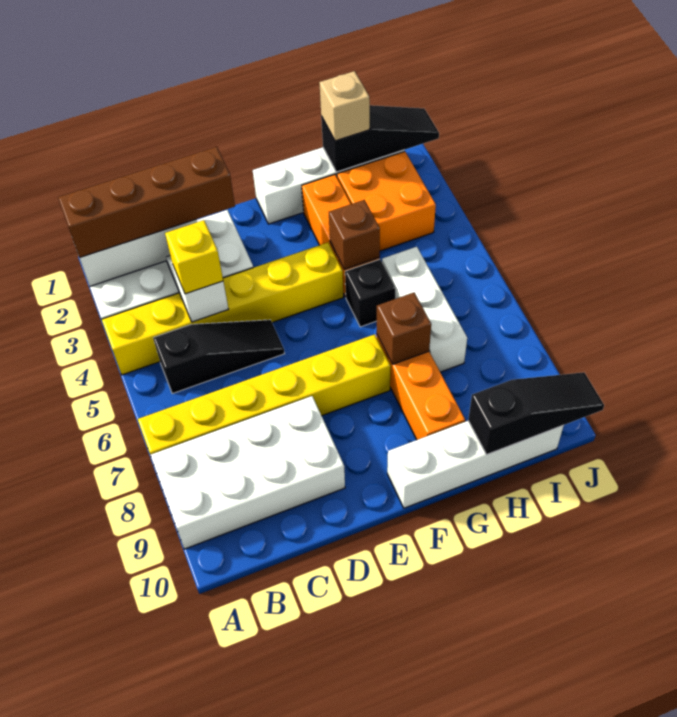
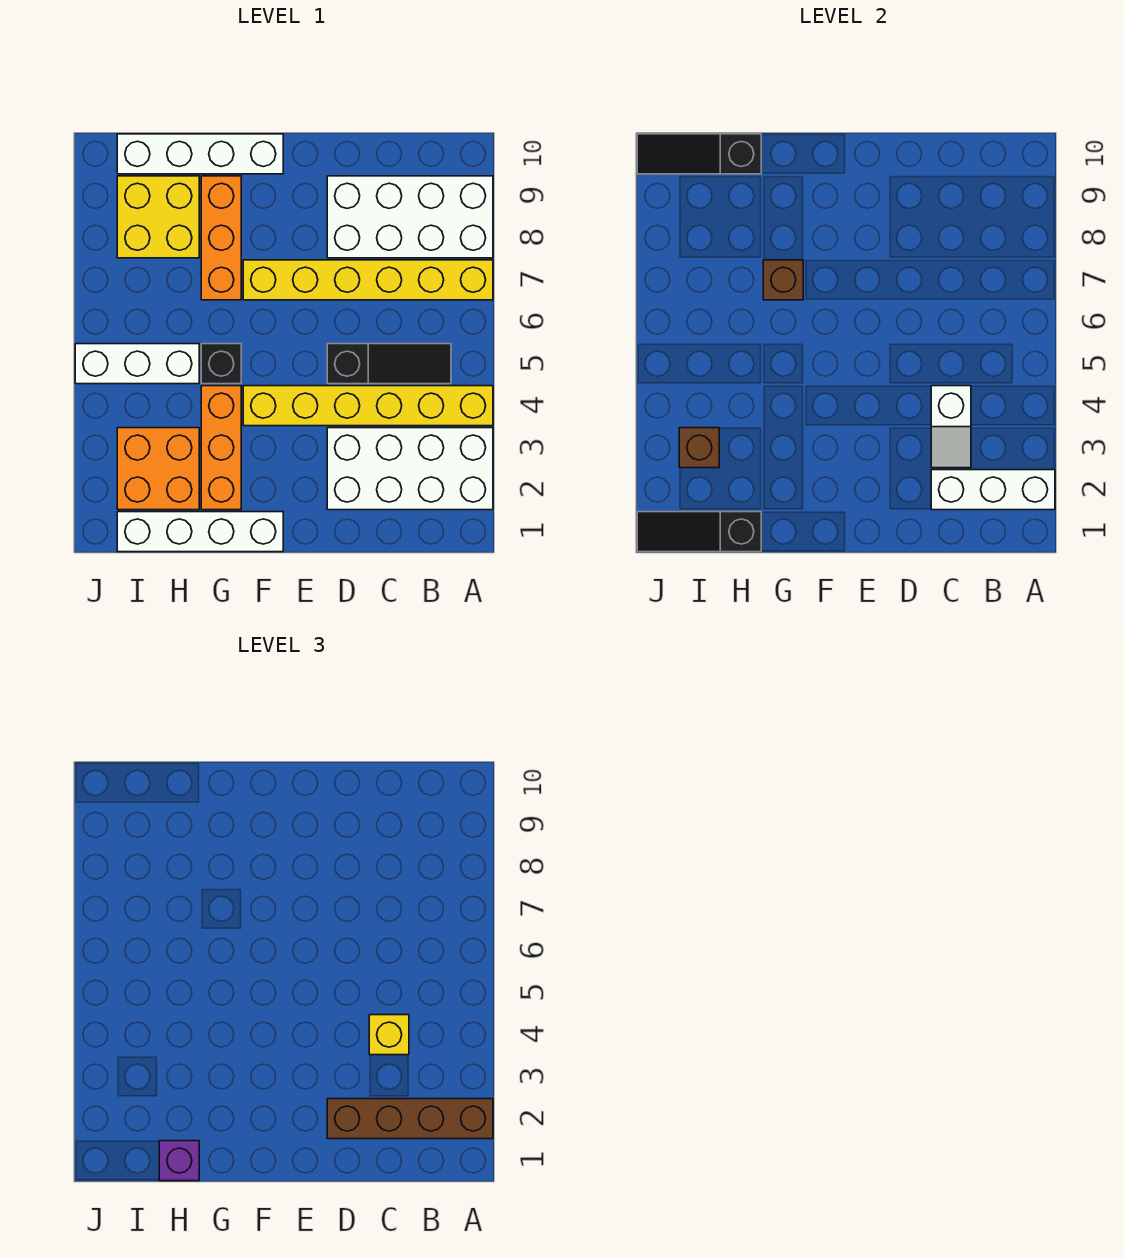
black slope B5:D5 level 1 top B -> black slope B5:D5 level 1 top D
brown brick G4 level 2 -> brown brick I3 level 2
tan brick H1 level 3 -> purple brick H1 level 3
white brick H5:H7 level 1 -> white brick H5:J5 level 1
none -> yellow brick H8:I9 level 1

